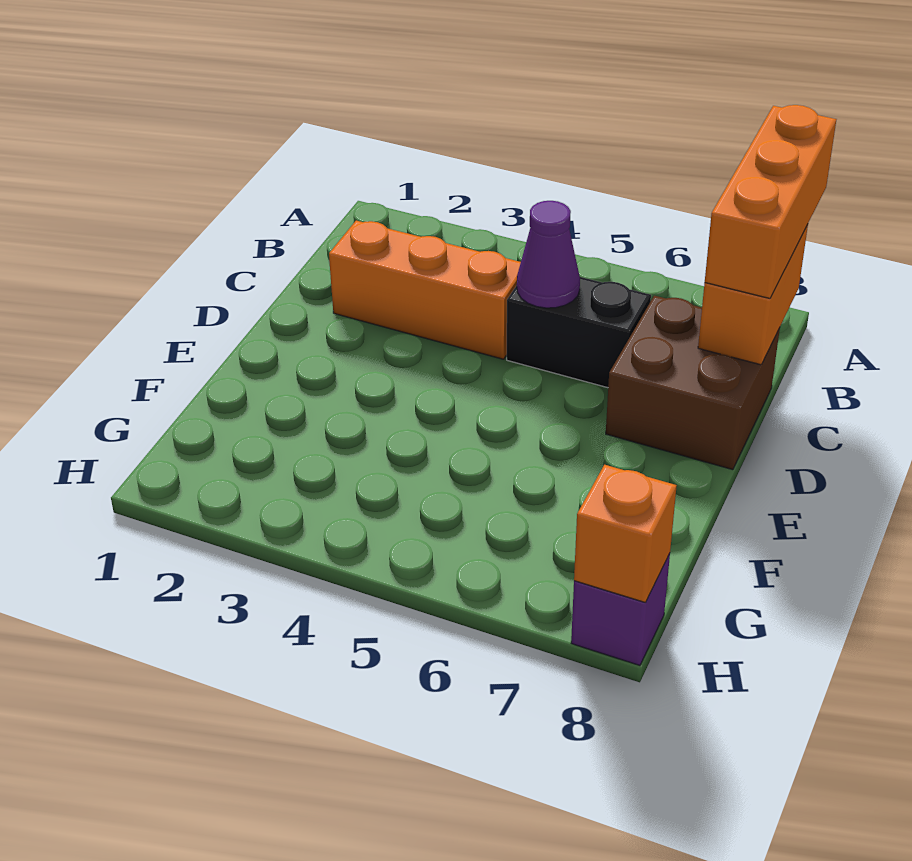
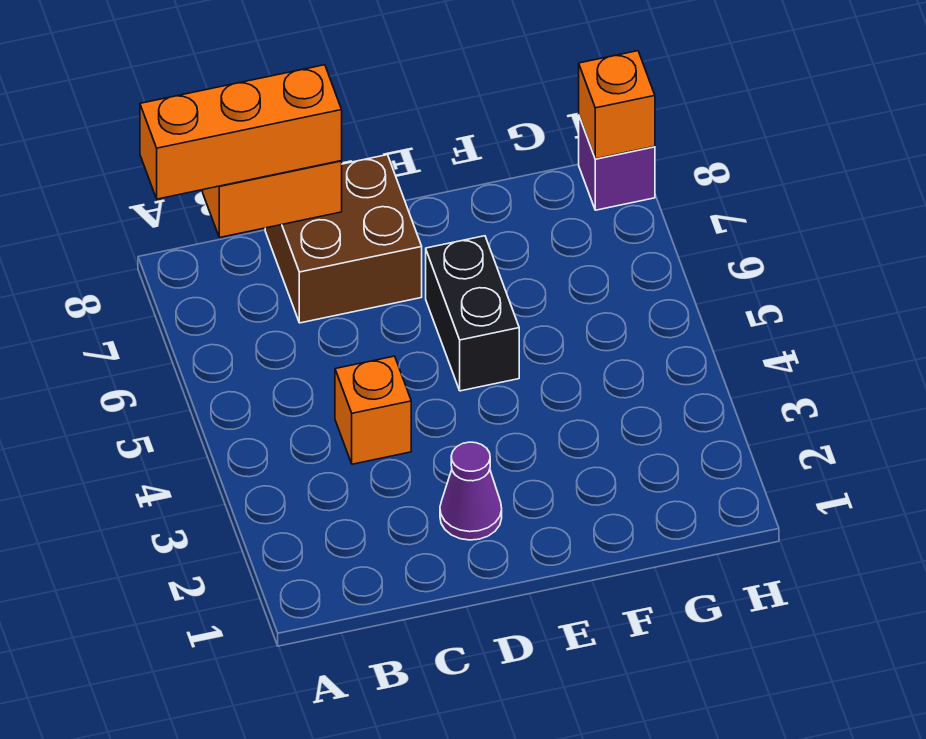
orange brick C2:C4 level 1 -> orange brick C4 level 1
black brick C5:C6 level 1 -> black brick E5:E6 level 1
purple cone C5 level 2 -> purple cone D2 level 1

